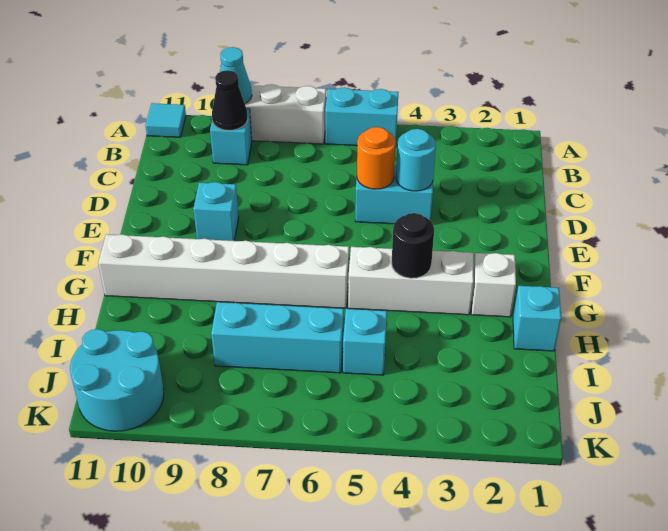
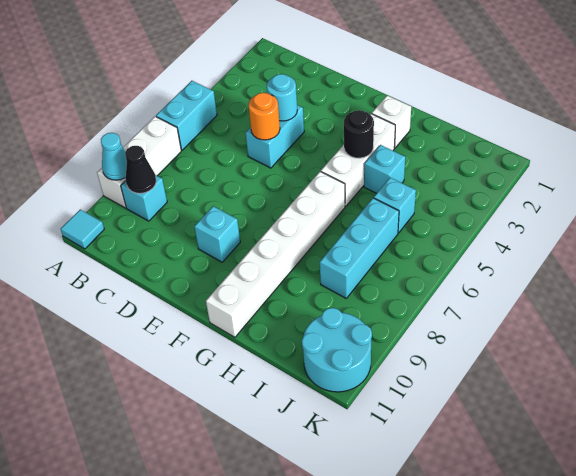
cyan brick H1 level 1 -> cyan brick H4 level 1

